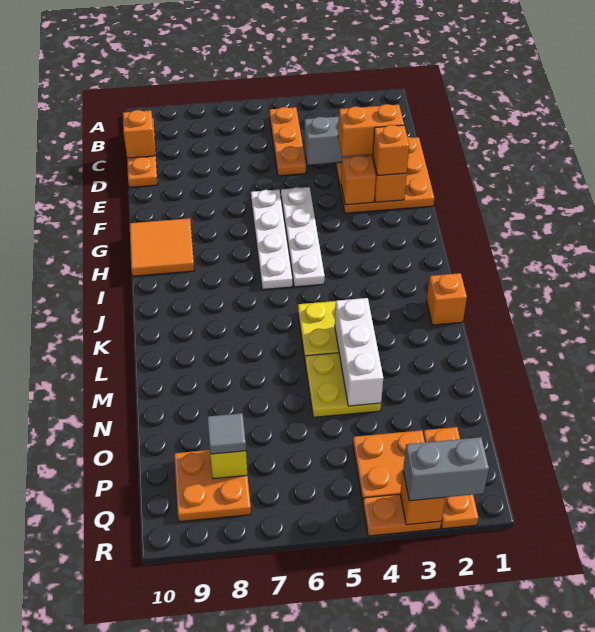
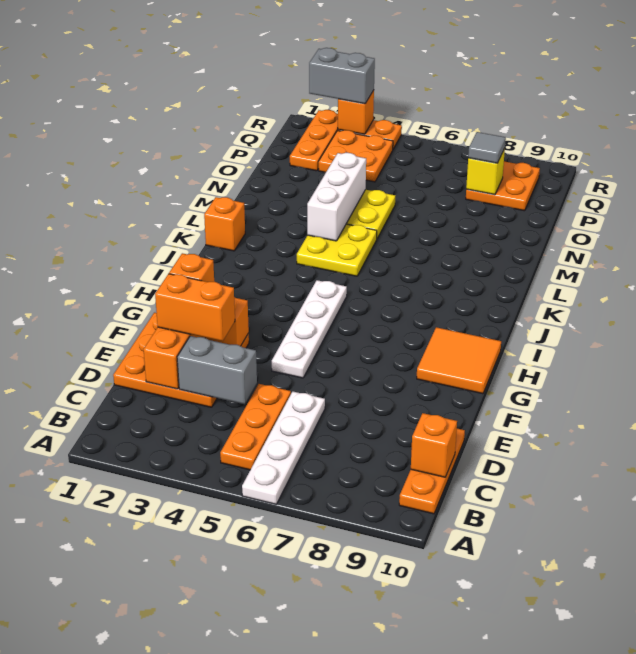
white plate F6:I6 level 1 -> white plate A6:D6 level 1

